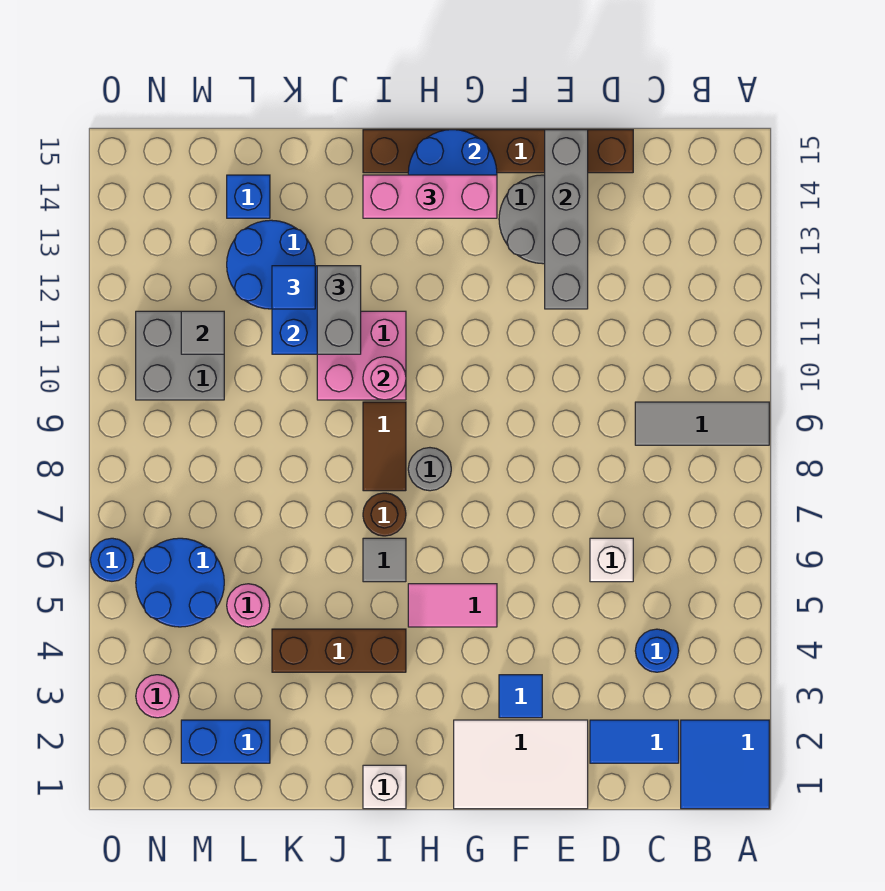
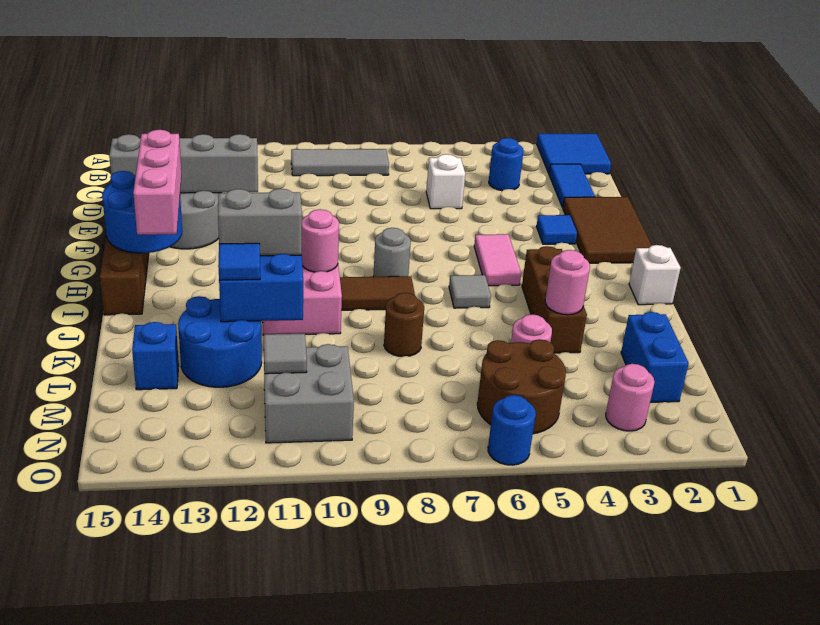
grey tile A9:C9 level 1 -> grey tile B8:B10 level 1
white tile E1:G2 level 1 -> brown tile E1:G2 level 1
brown round brick I7 level 1 -> brown round brick K8 level 1
none -> pink round brick K4 level 2
blue round brick M5:N6 level 1 -> brown round brick M5:N6 level 1

